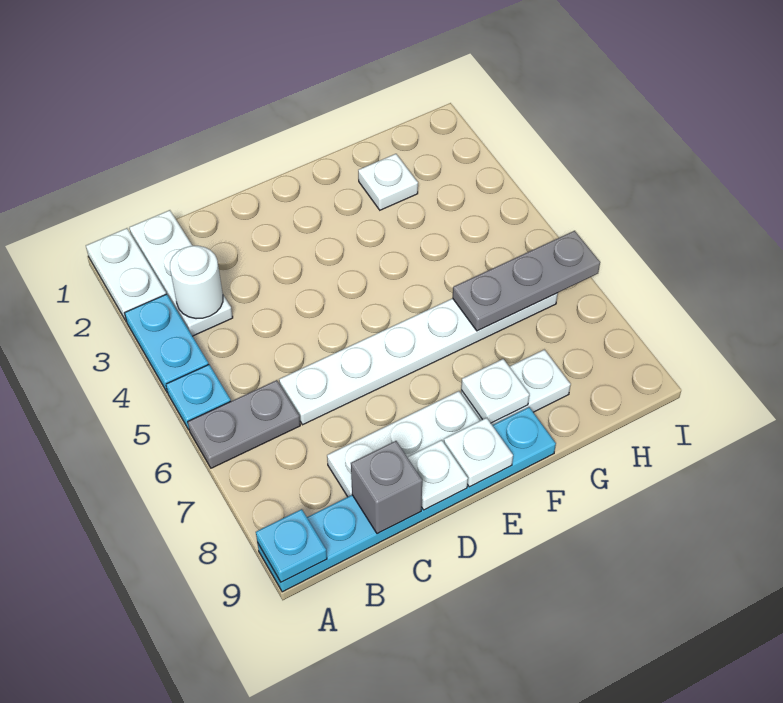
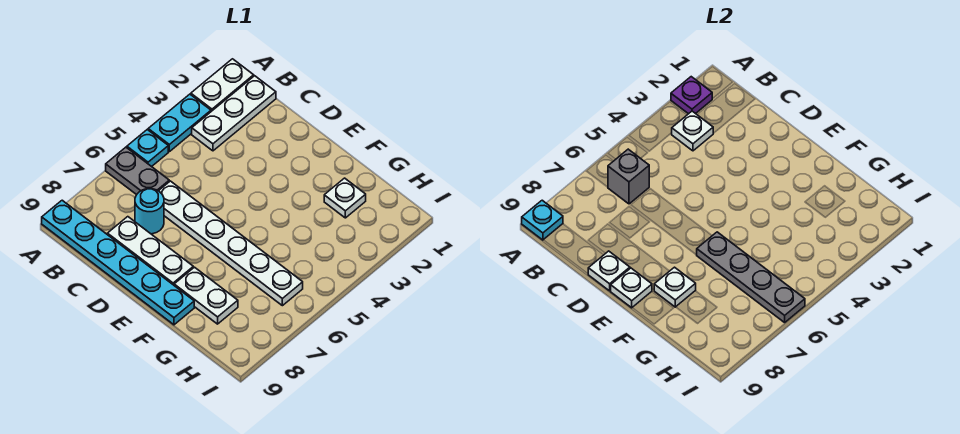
none -> purple plate A2 level 2
white round brick B3 level 2 -> white plate B3 level 2
none -> cyan round brick C7 level 1
grey brick C9 level 2 -> grey brick B6 level 2
grey plate G6:I6 level 2 -> grey plate F6:I6 level 2

